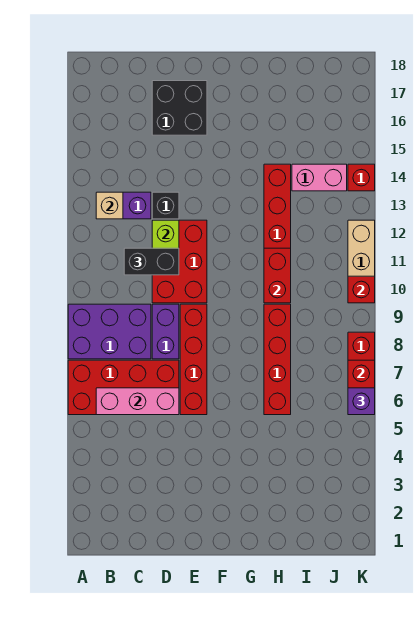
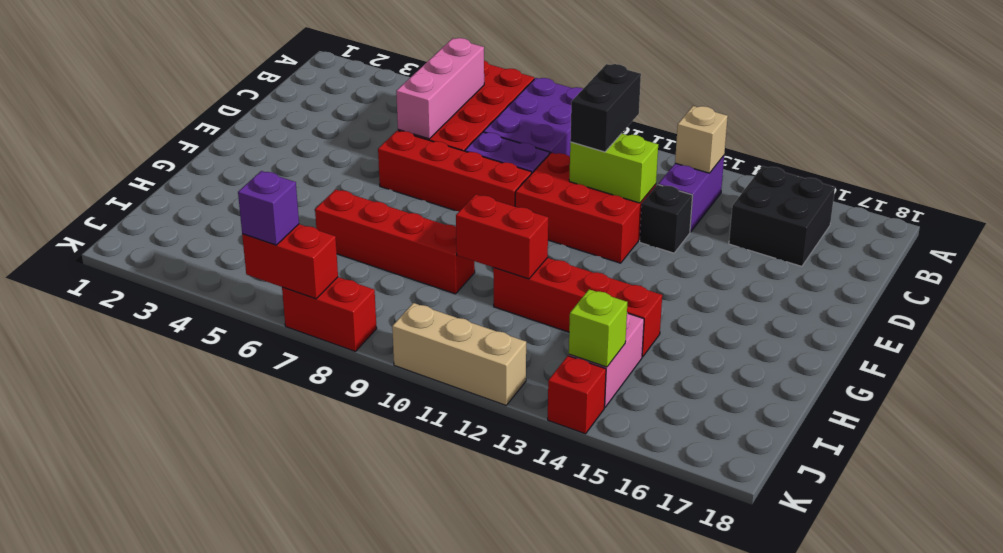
black brick D16:E17 level 1 -> black brick B15:C16 level 1
none -> lime brick J14 level 2
red brick K10 level 2 -> none

